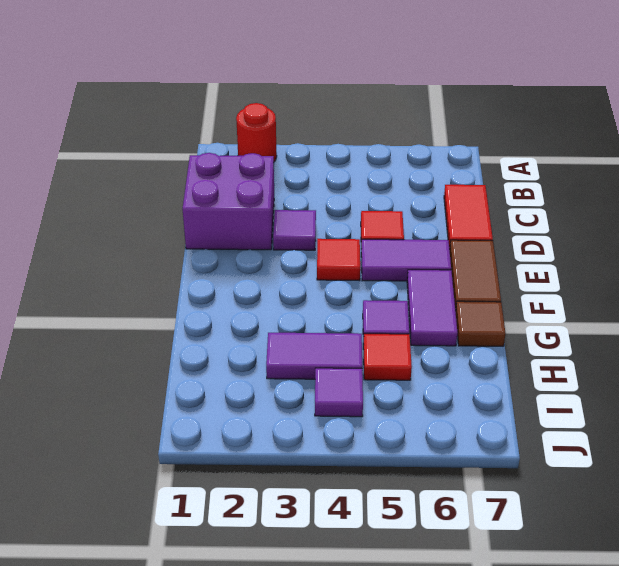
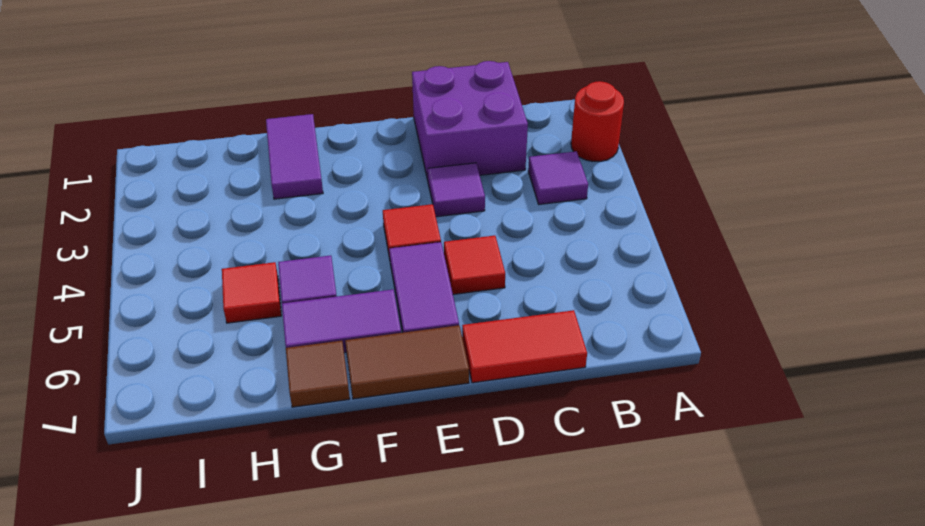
purple tile H3:H4 level 1 -> purple tile G1:G2 level 1
purple tile I4 level 1 -> purple tile B3 level 1

